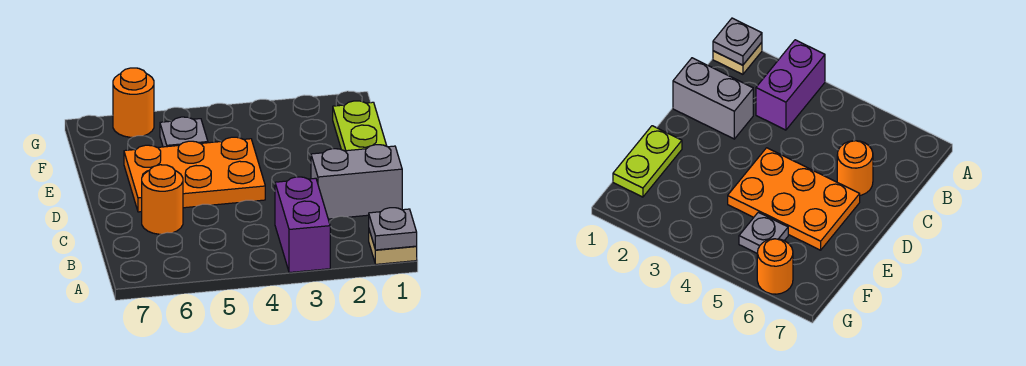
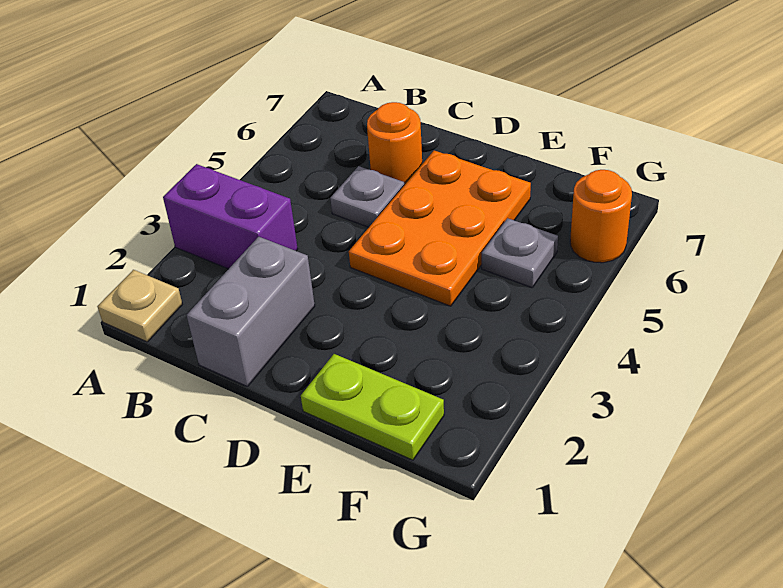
grey plate A1 level 2 -> grey plate C5 level 1

